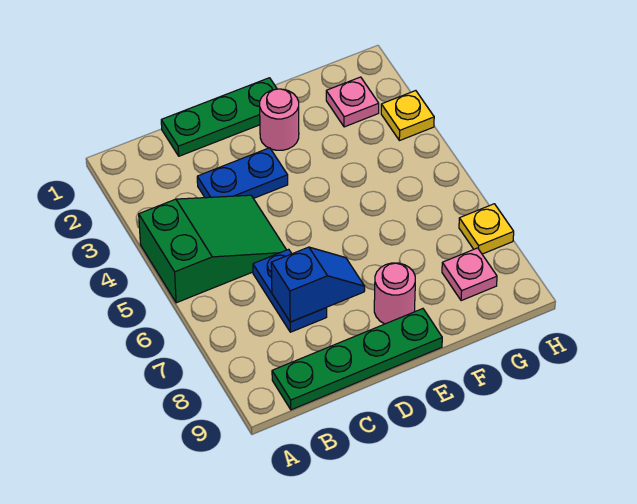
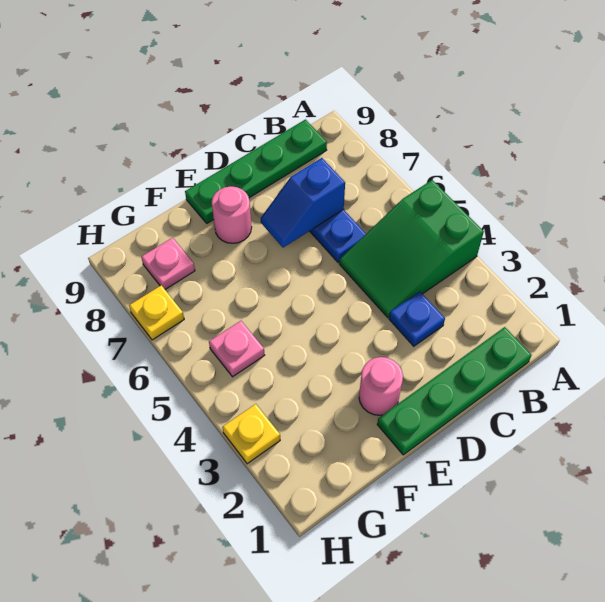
green plate C1:E1 level 1 -> green plate B1:E1 level 1
blue plate C3:D3 level 1 -> blue plate C3 level 1
pink plate G2 level 1 -> pink plate G5 level 1

